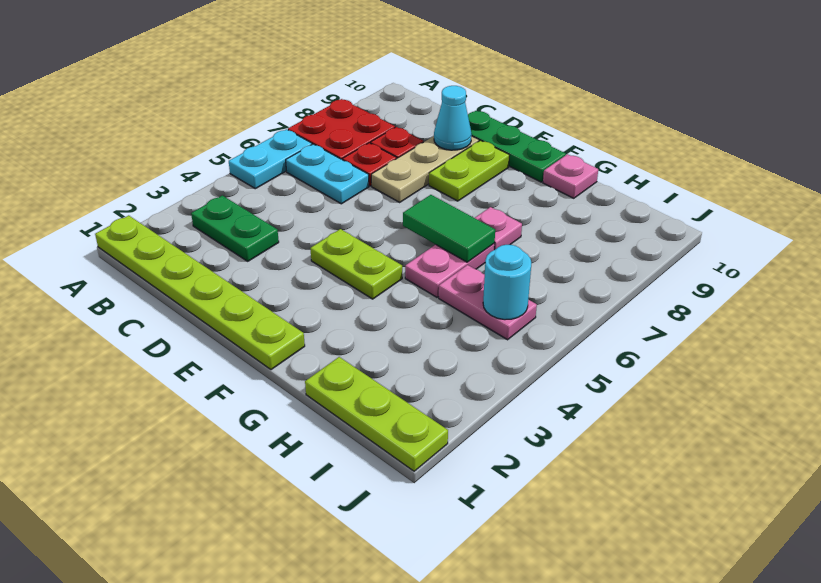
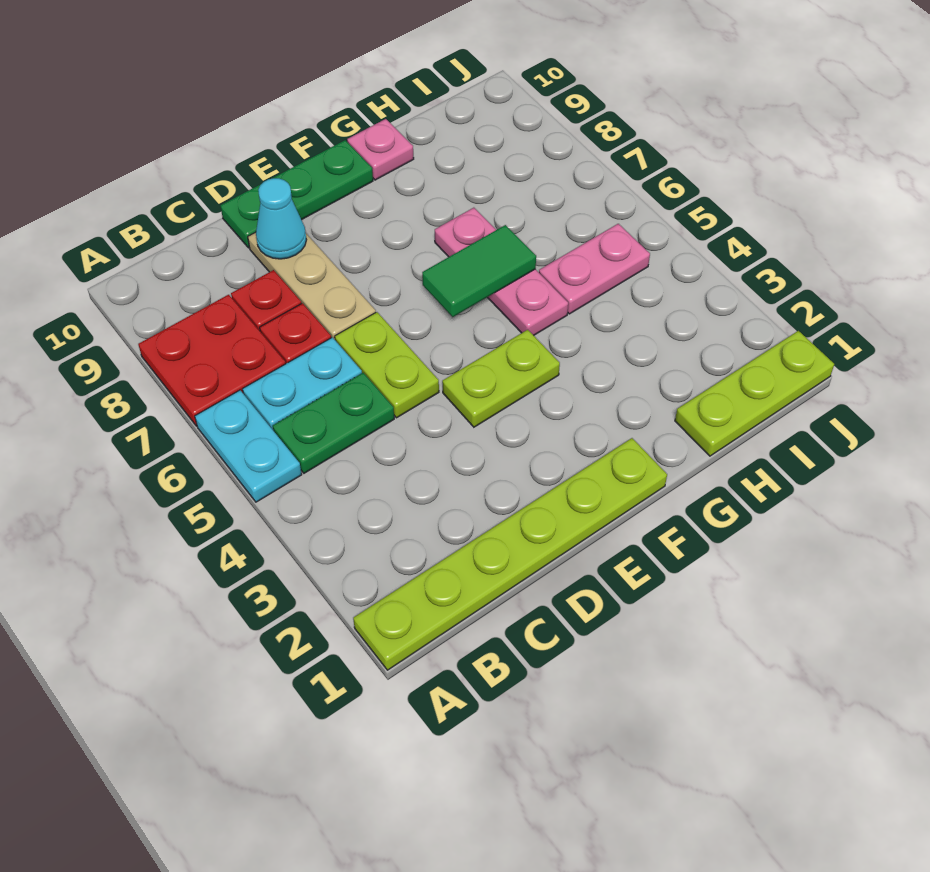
green plate B3:C3 level 1 -> green plate B5:C5 level 1
lime plate E8:E9 level 1 -> lime plate D5:D6 level 1
cyan round brick I5 level 2 -> none

